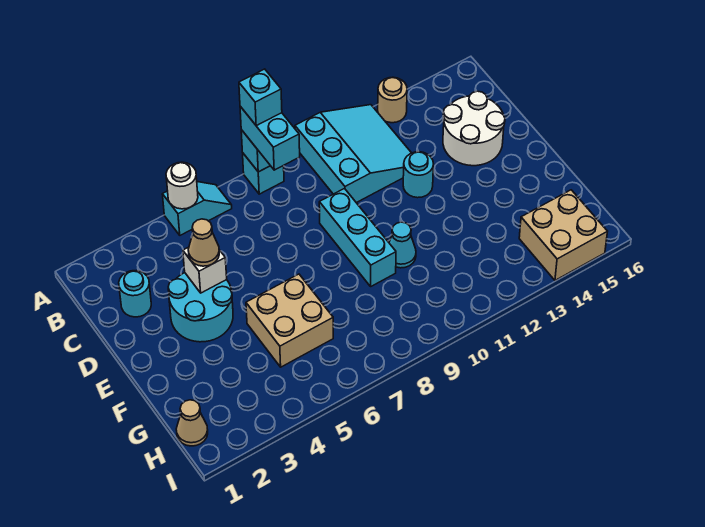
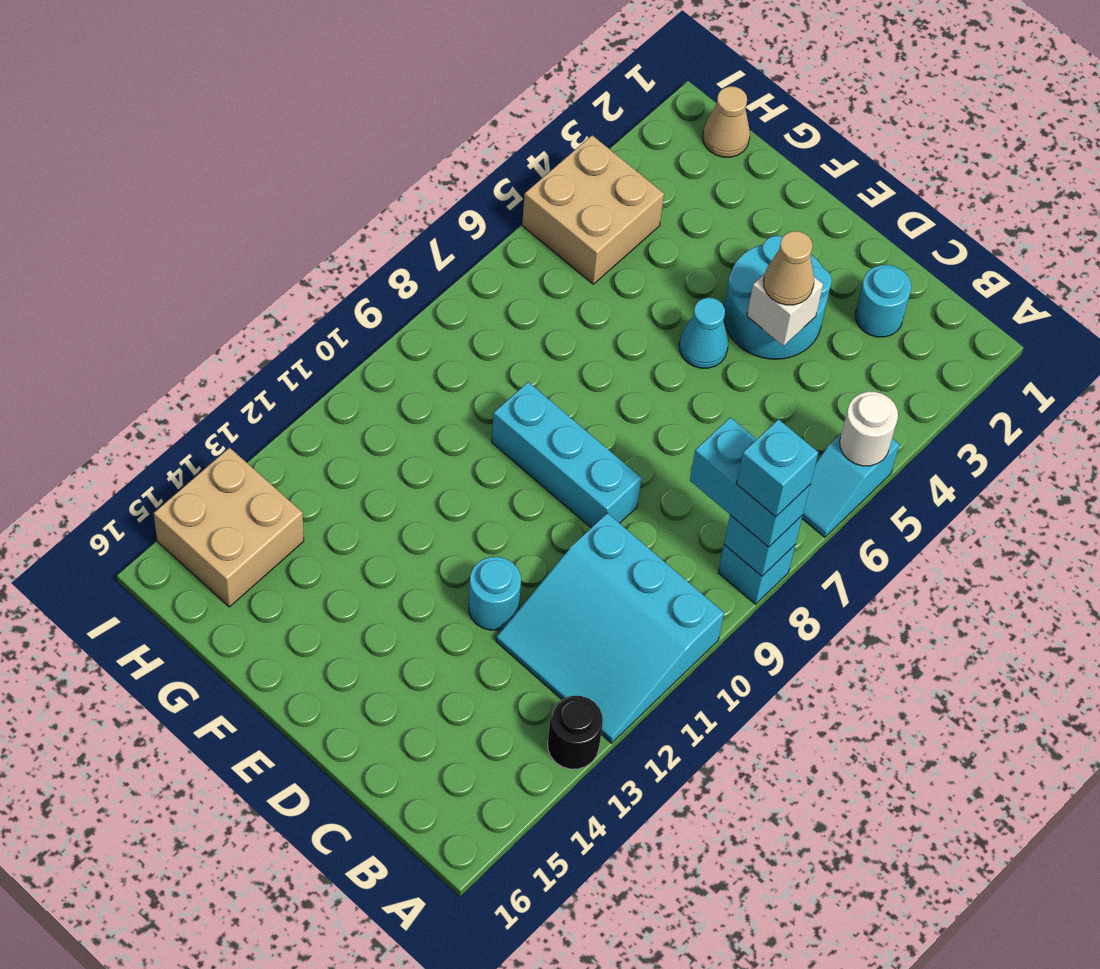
tan round brick A13 level 1 -> black round brick A13 level 1
white round brick C14:D15 level 1 -> none
tan brick F5:G6 level 1 -> tan brick H4:I5 level 1
cyan cone F10 level 1 -> cyan cone E5 level 1

